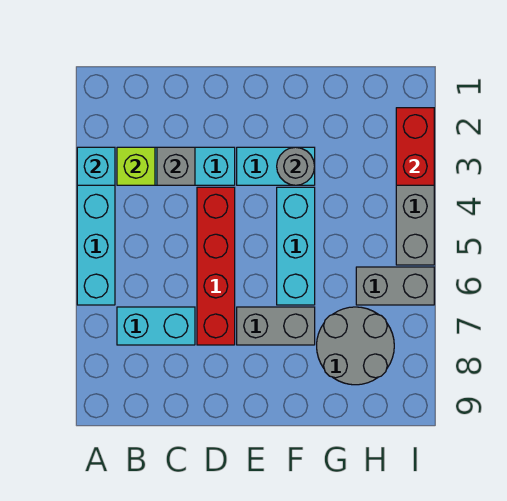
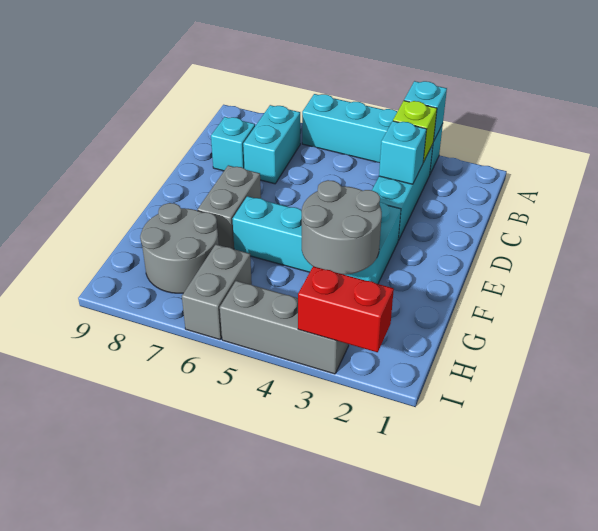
grey brick C3 level 2 -> cyan brick C3 level 2
none -> cyan brick C8 level 1
red brick D4:D7 level 1 -> none
grey round brick F3 level 2 -> grey round brick F3:G4 level 2

